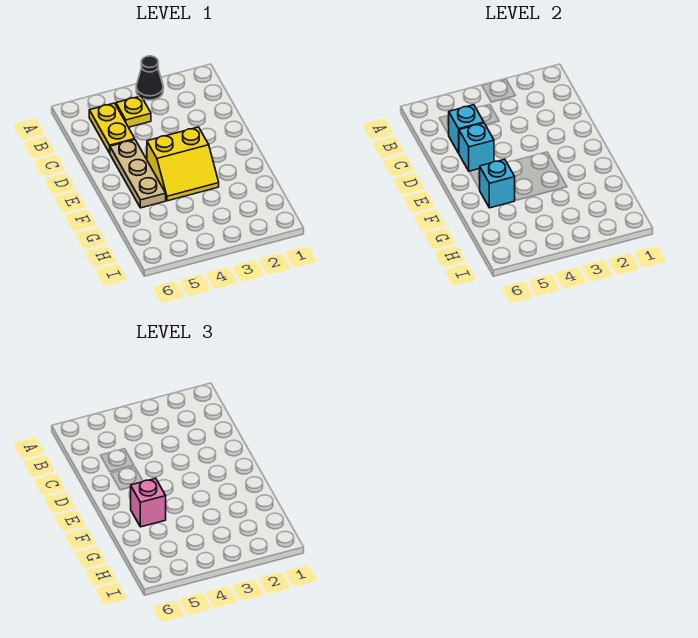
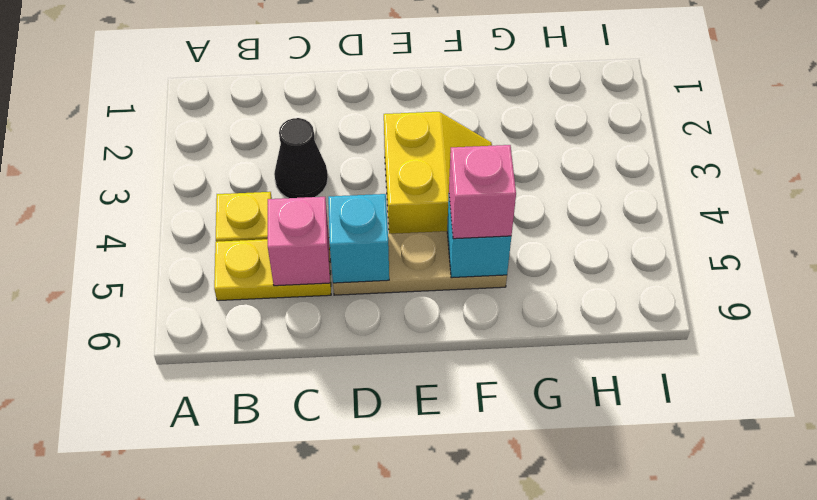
black cone A3 level 1 -> black cone C3 level 1
cyan brick C5 level 2 -> pink brick C5 level 2

